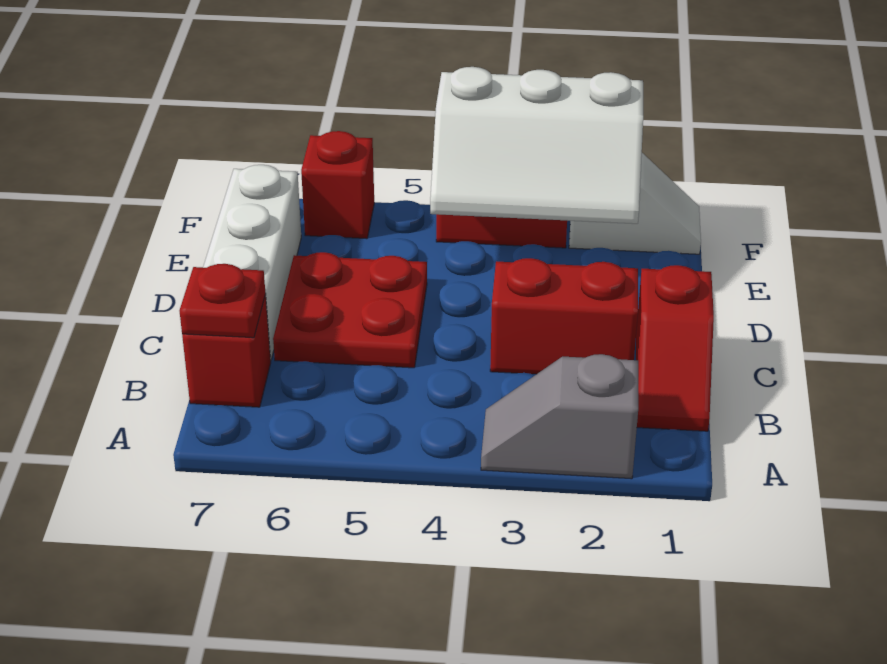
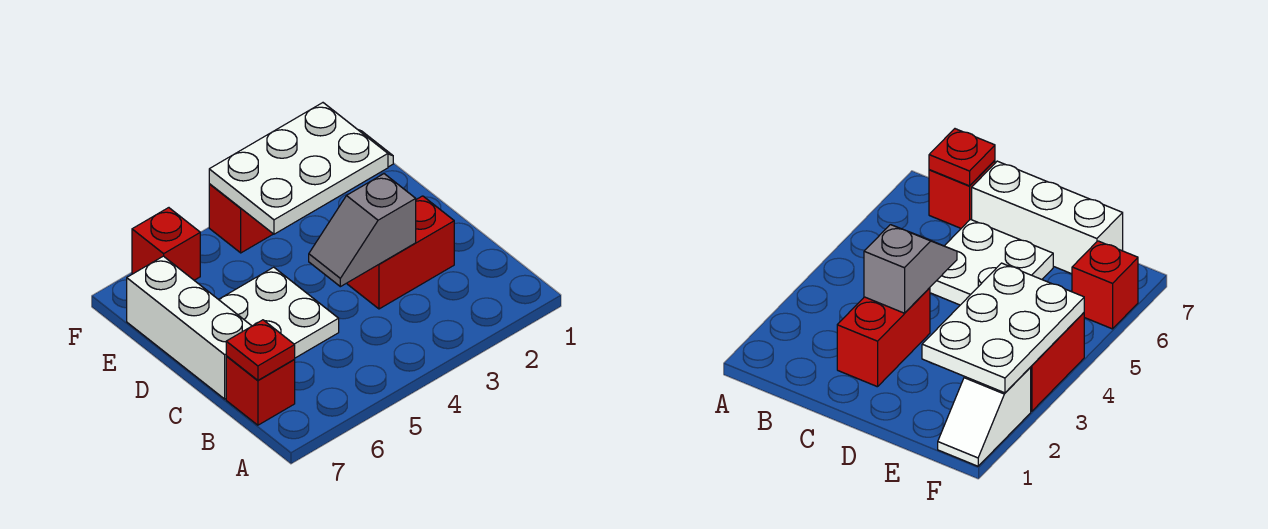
grey slope A2:A3 level 1 top 2 -> grey slope C3:C4 level 2 top 3
red slope B1:C1 level 1 top C -> none
red plate C5:D6 level 1 -> white plate C5:D6 level 1
white slope E2:F4 level 2 top F -> white plate E2:F4 level 2

